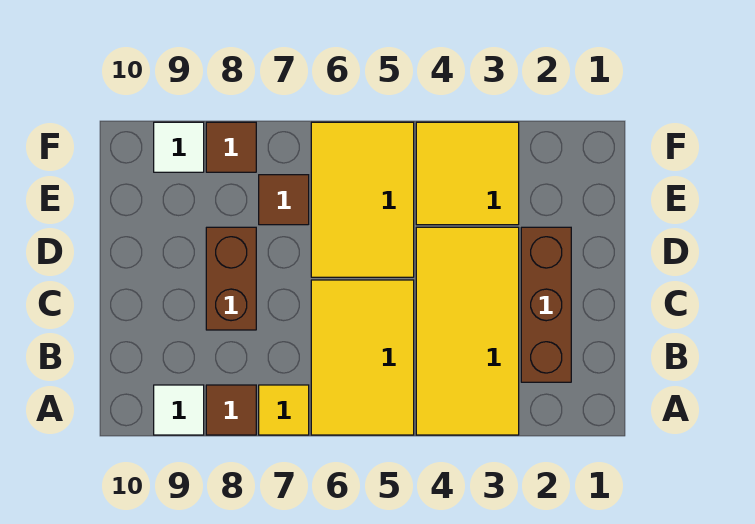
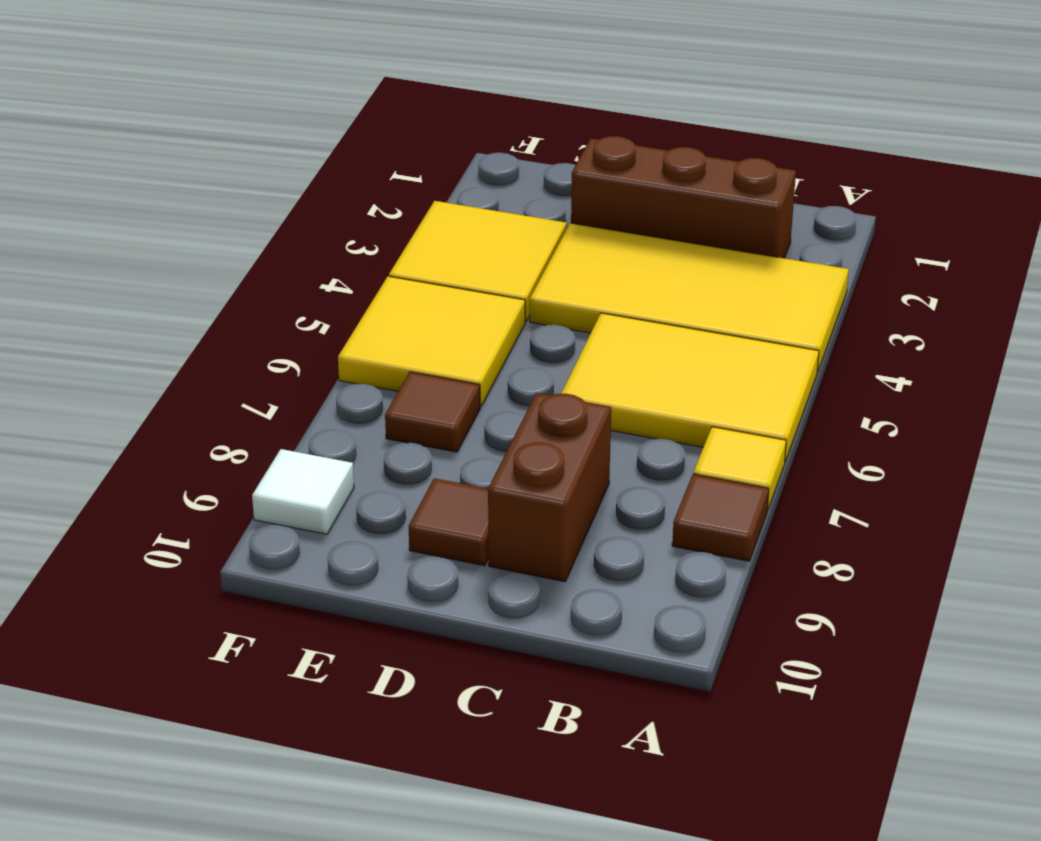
white tile A9 level 1 -> none
brown brick C8:D8 level 1 -> brown brick C8:C9 level 1
yellow tile D5:F6 level 1 -> yellow tile E5:F6 level 1
brown tile F8 level 1 -> brown tile D9 level 1

